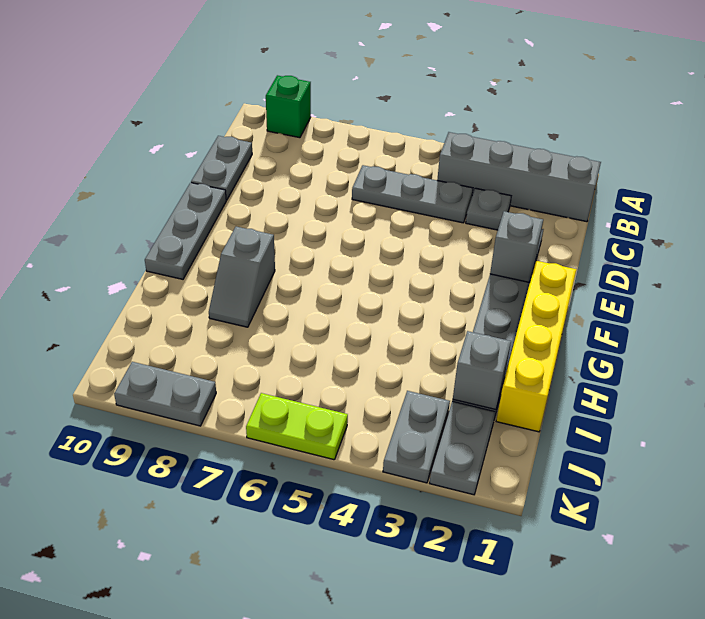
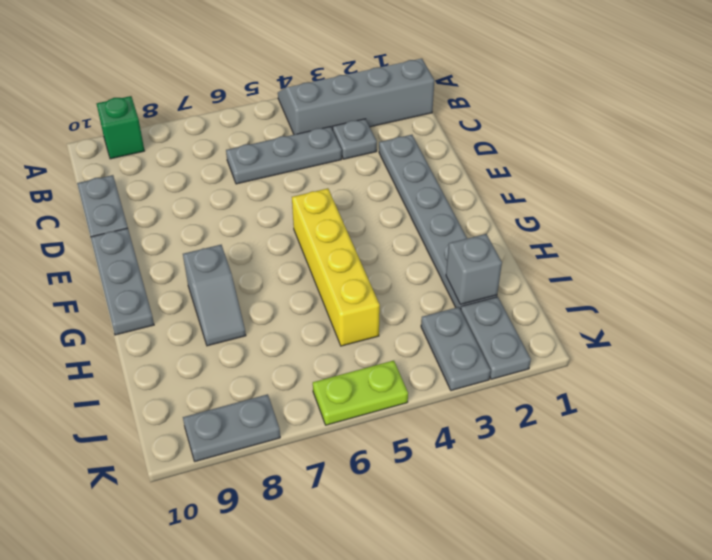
grey brick E2 level 2 -> none
yellow brick F1:I1 level 1 -> yellow brick F5:I5 level 1

